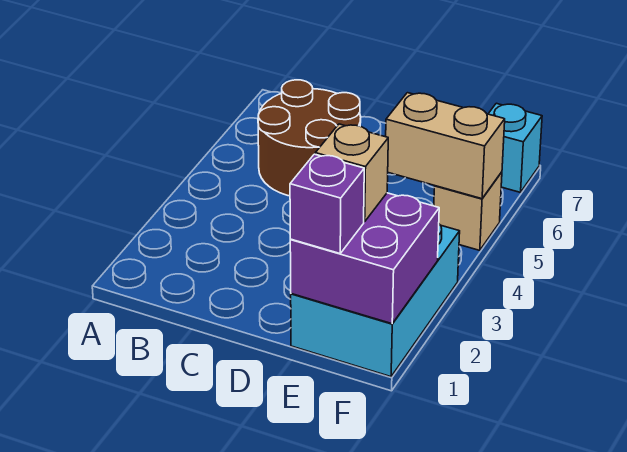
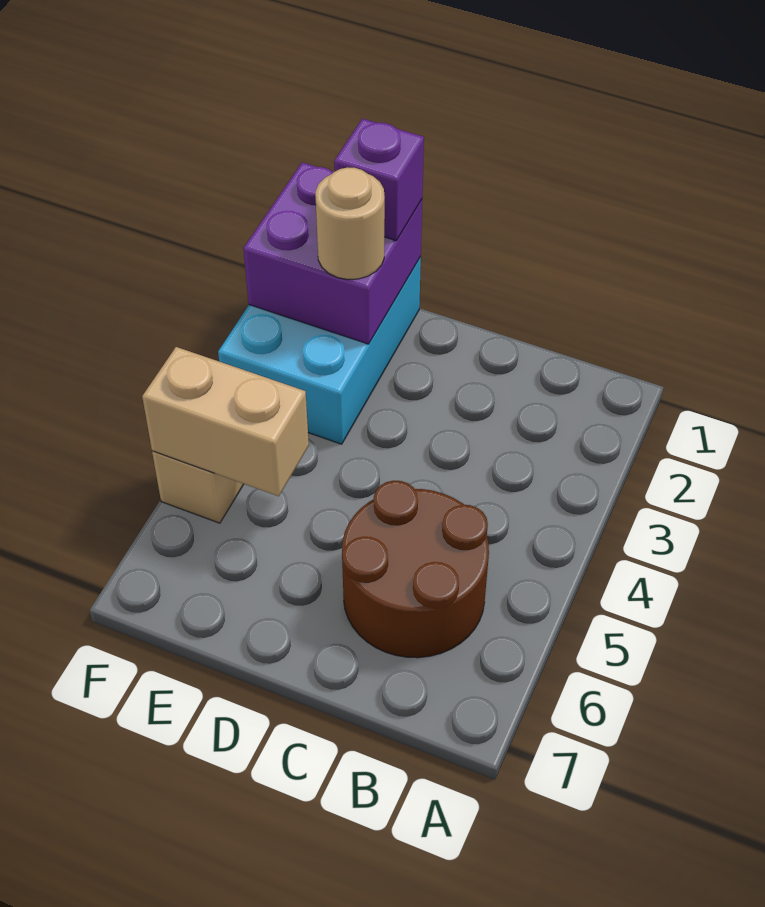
tan brick E2 level 3 -> tan round brick E2 level 3
cyan brick F7 level 1 -> none

